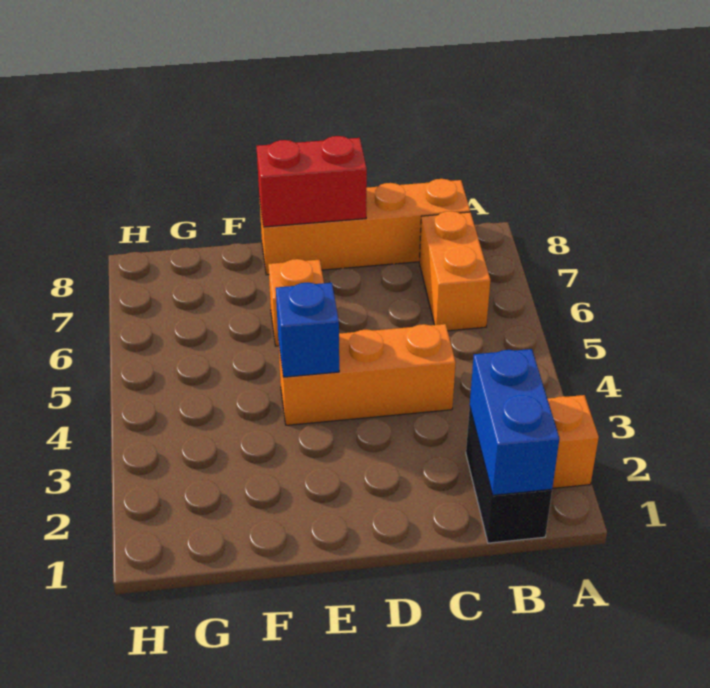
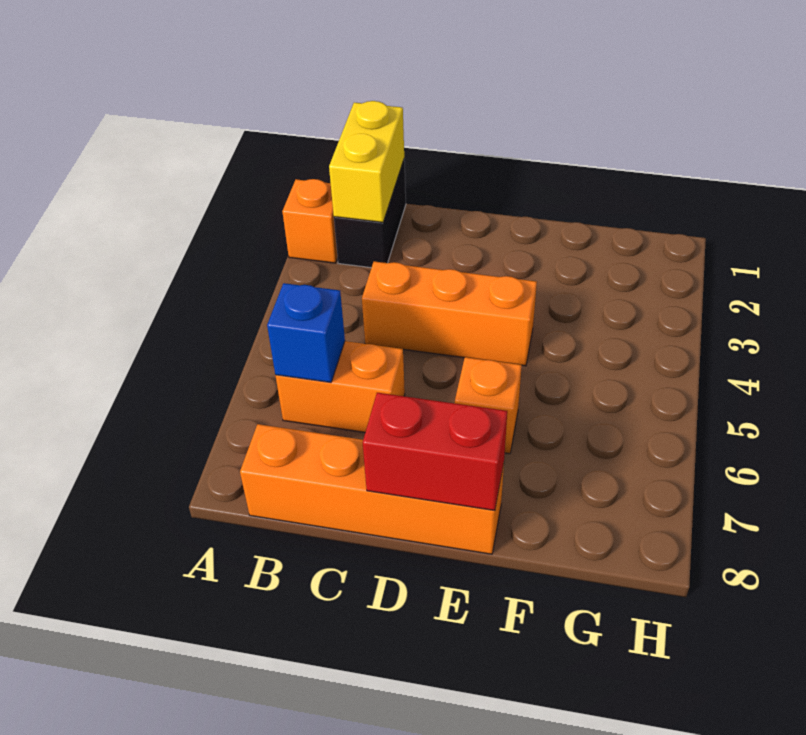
blue brick B1:B2 level 2 -> yellow brick B1:B2 level 2
orange brick B6:B7 level 1 -> orange brick B6:C6 level 1
blue brick E4 level 2 -> blue brick B6 level 2

